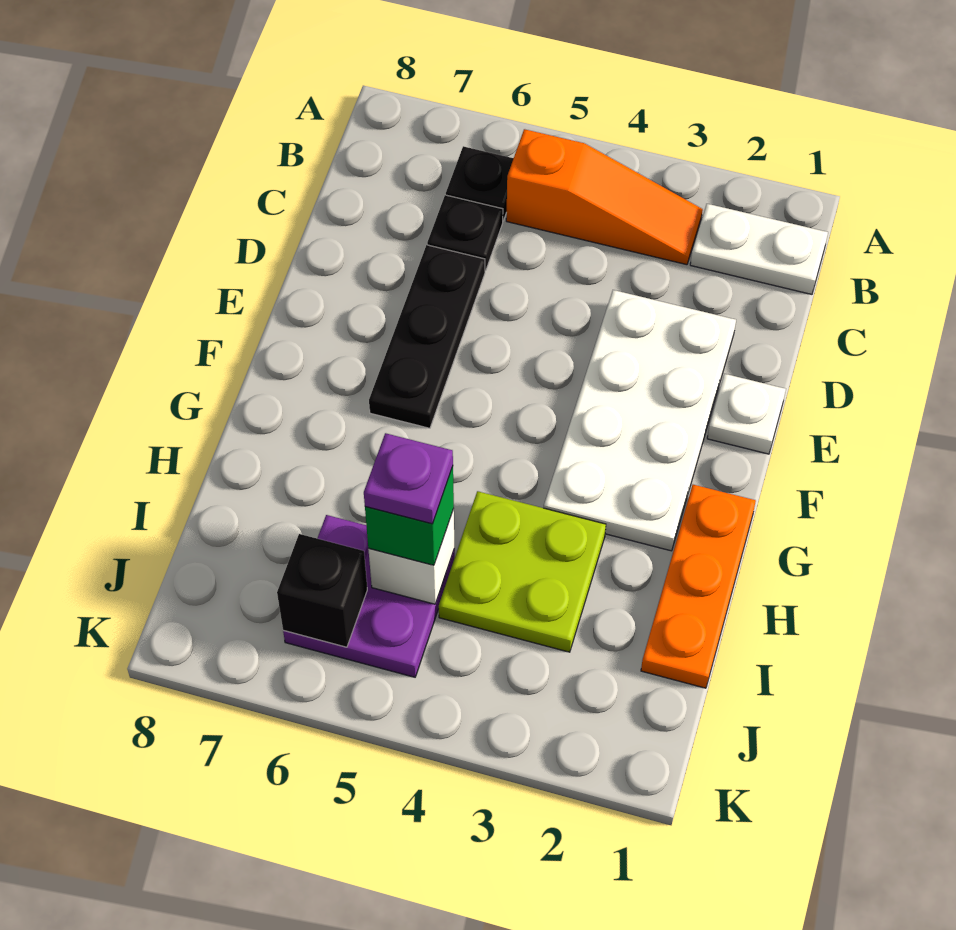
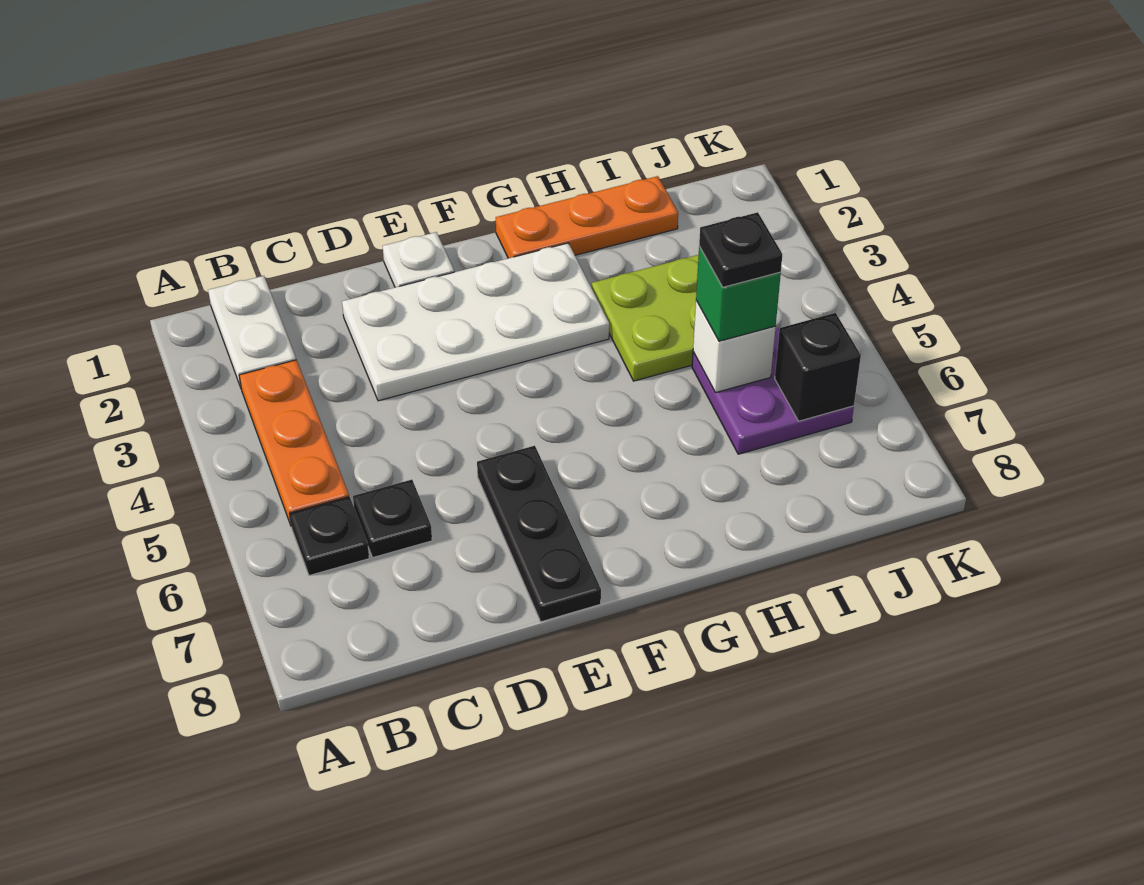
orange slope B3:B5 level 1 top 5 -> orange plate B3:B5 level 1
black plate D6:F6 level 1 -> black plate E6:E8 level 1
purple plate I5 level 4 -> black plate I5 level 4

